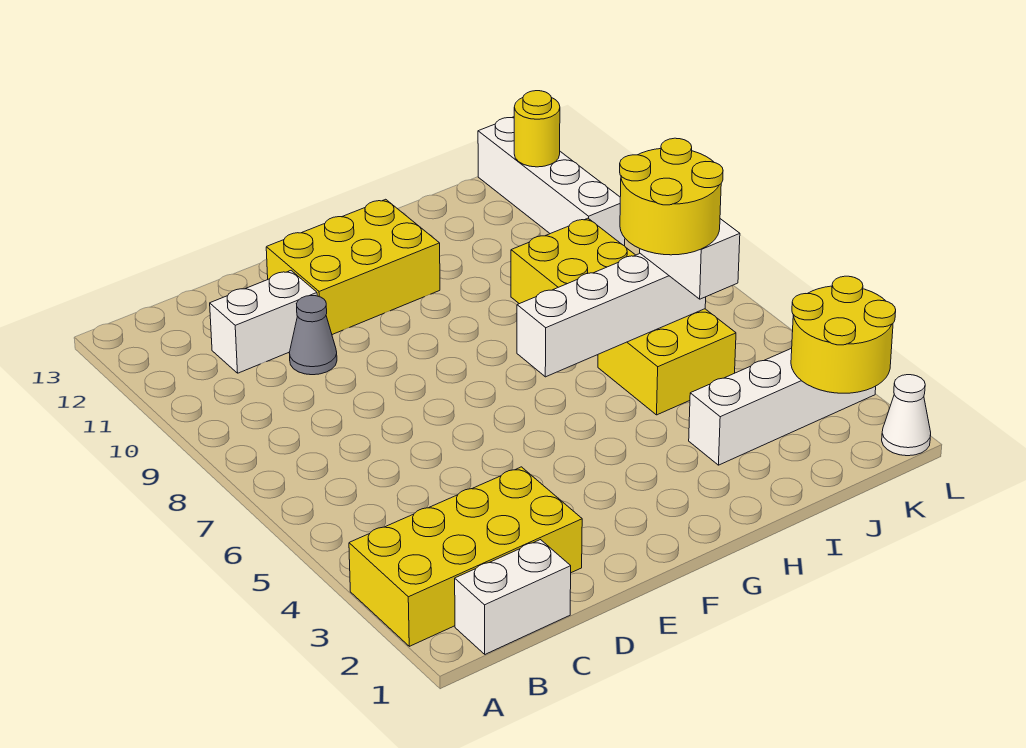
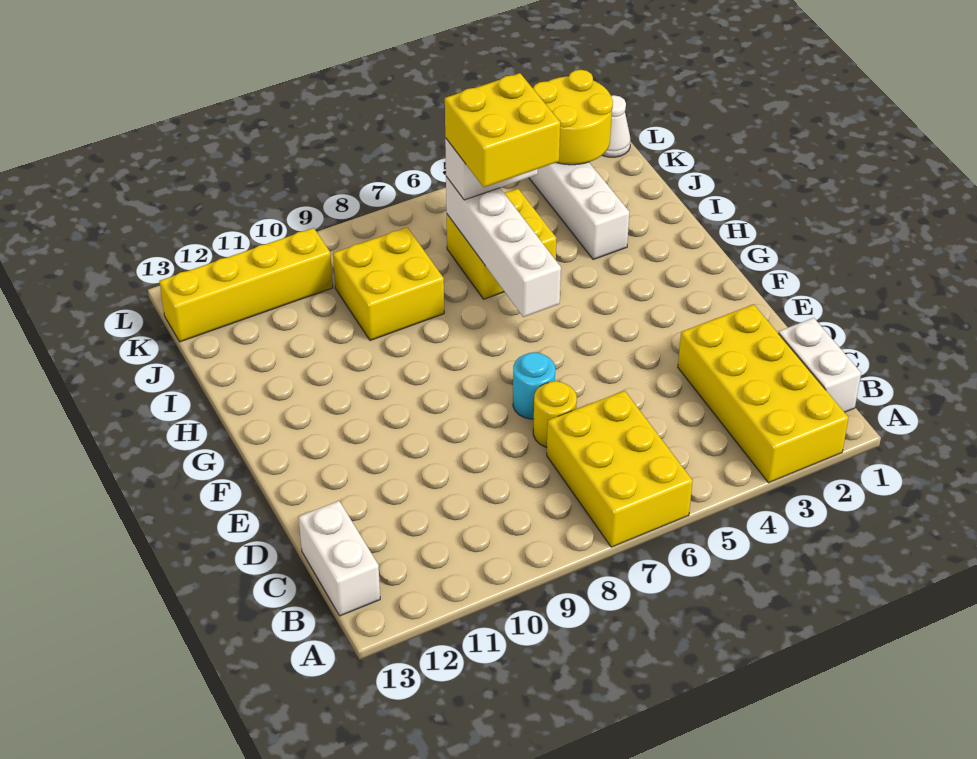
white brick C11:D11 level 1 -> white brick B13:C13 level 1
grey cone D10 level 1 -> none
none -> cyan round brick E7 level 1
yellow brick E11:G12 level 1 -> yellow brick A6:C7 level 1
yellow round brick I5:J6 level 4 -> yellow brick I5:J6 level 4
white brick K10:K13 level 1 -> yellow brick K10:K13 level 1
yellow round brick K12 level 2 -> yellow round brick D7 level 1

